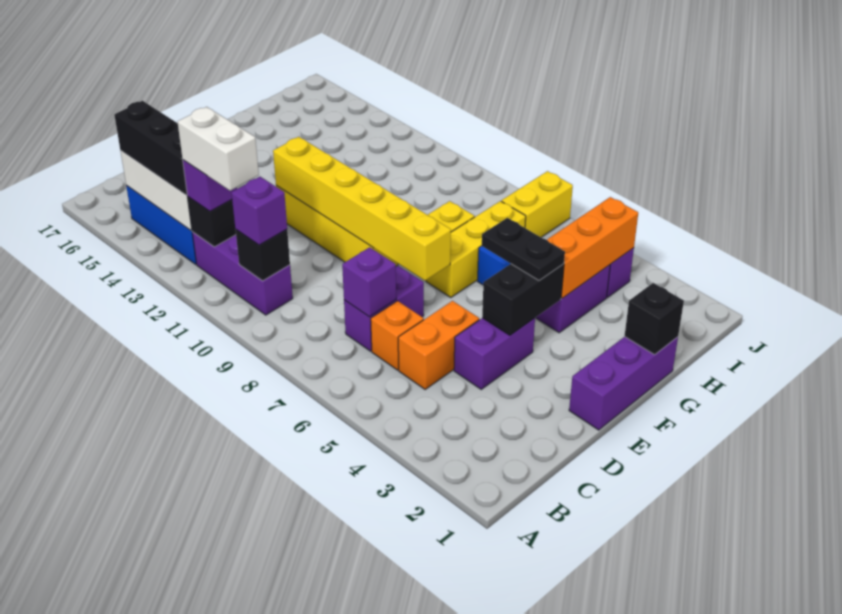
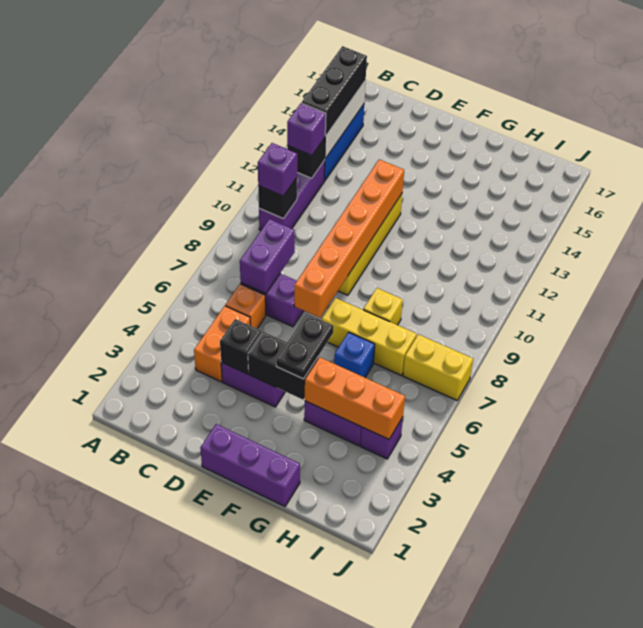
white brick B11:B12 level 4 -> none
orange brick C5:D5 level 1 -> orange brick C4:C5 level 1
purple brick C7 level 2 -> purple brick C7:C8 level 2
yellow brick E7:E12 level 2 -> orange brick E7:E12 level 2
black brick G1 level 2 -> black brick D4 level 2

